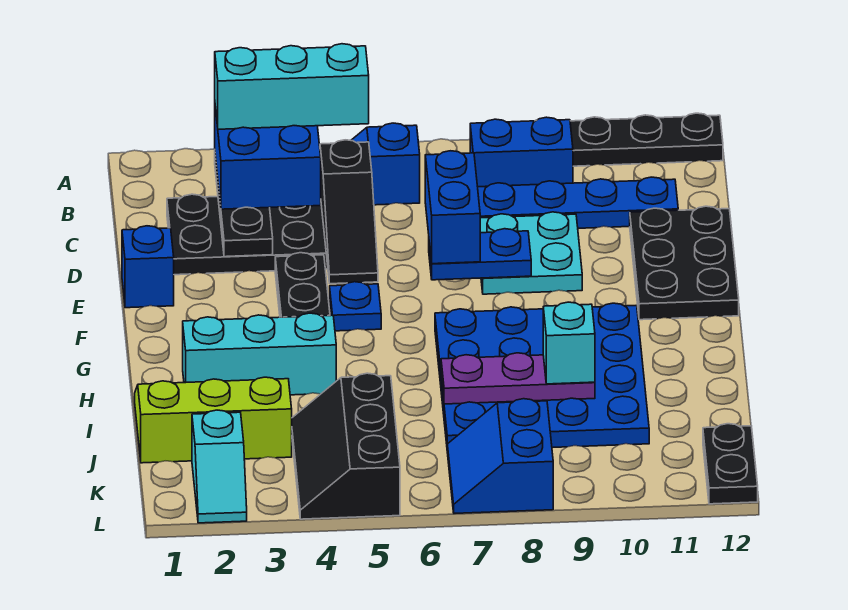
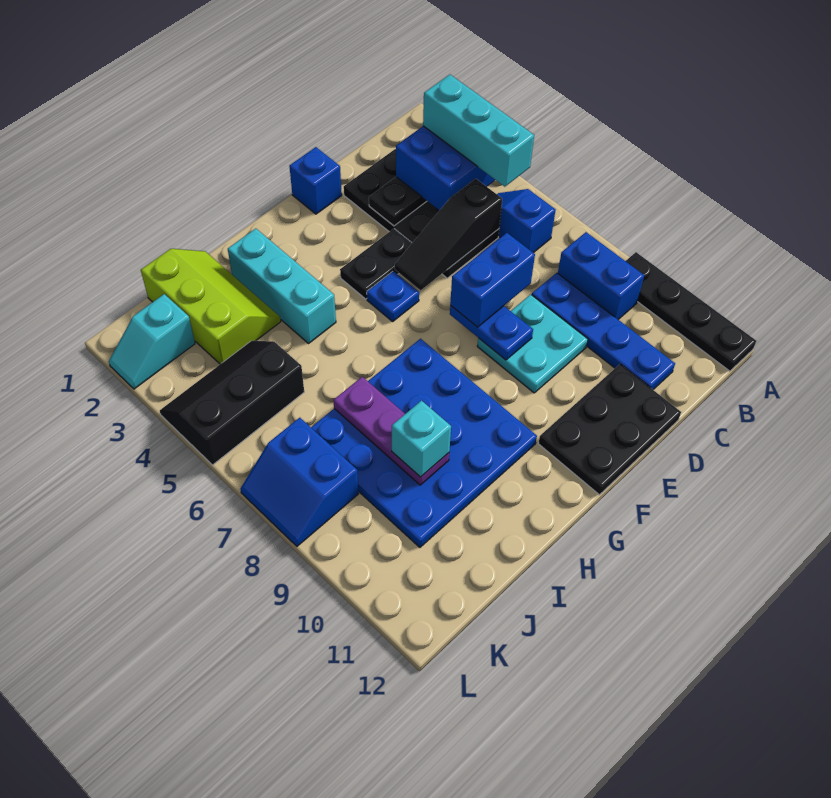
blue slope K7:L8 level 1 top 8 -> blue slope K7:L8 level 1 top K
black plate K12:L12 level 1 -> none

